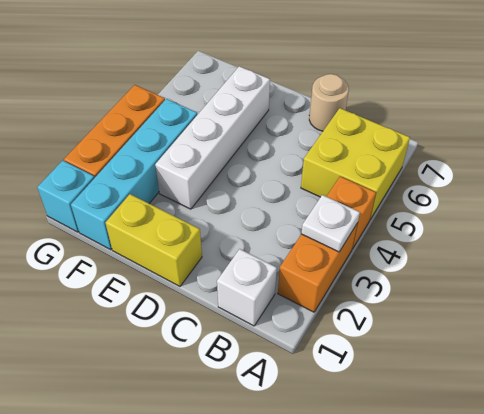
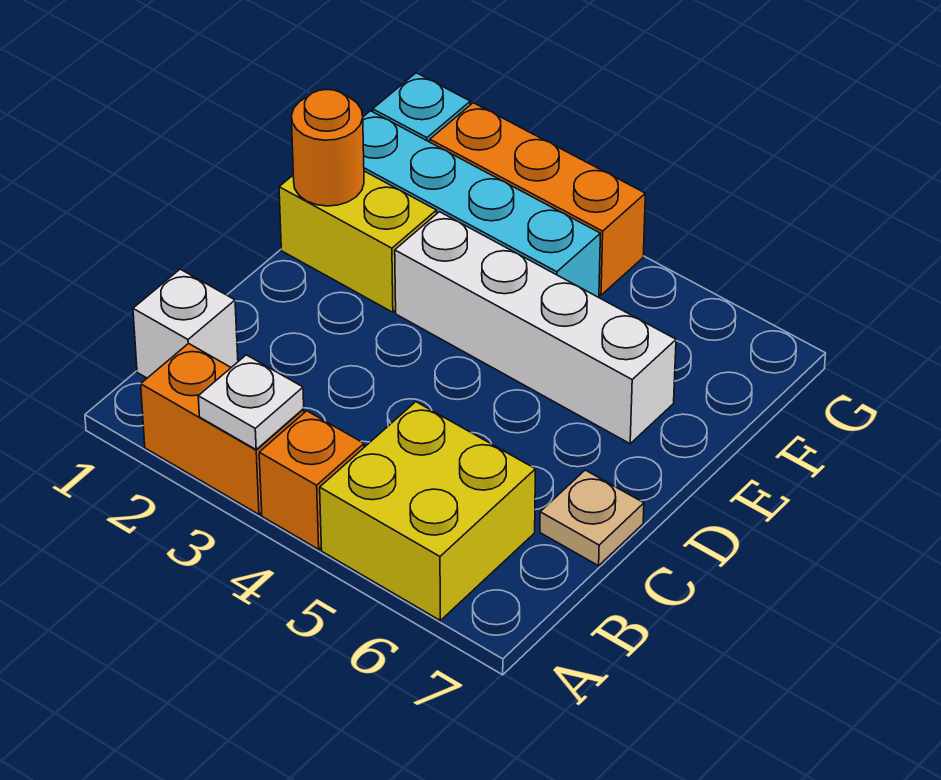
tan round brick C7 level 1 -> tan plate C7 level 1
yellow brick D1:E1 level 1 -> yellow brick E1:E2 level 1
none -> orange round brick E1 level 2

